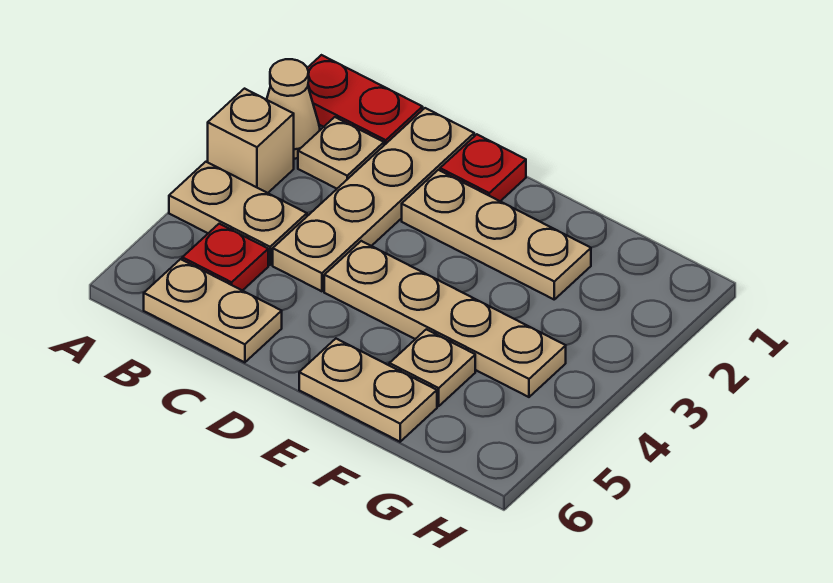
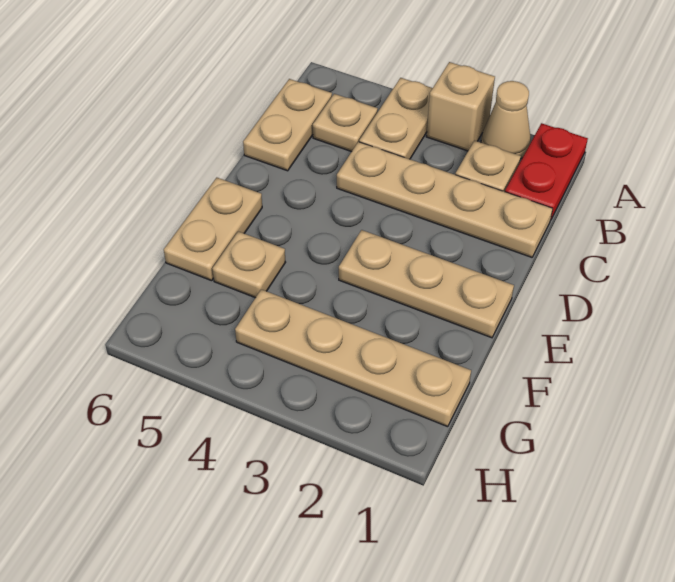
red plate B5 level 1 -> tan plate B5 level 1
red plate D1 level 1 -> none
tan plate D2:F2 level 1 -> tan plate E1:E3 level 1
tan plate D4:G4 level 1 -> tan plate G1:G4 level 1

